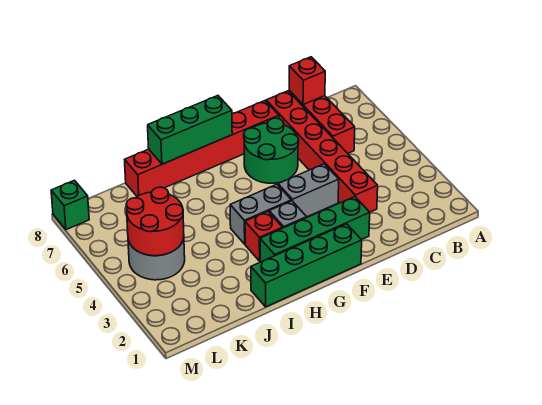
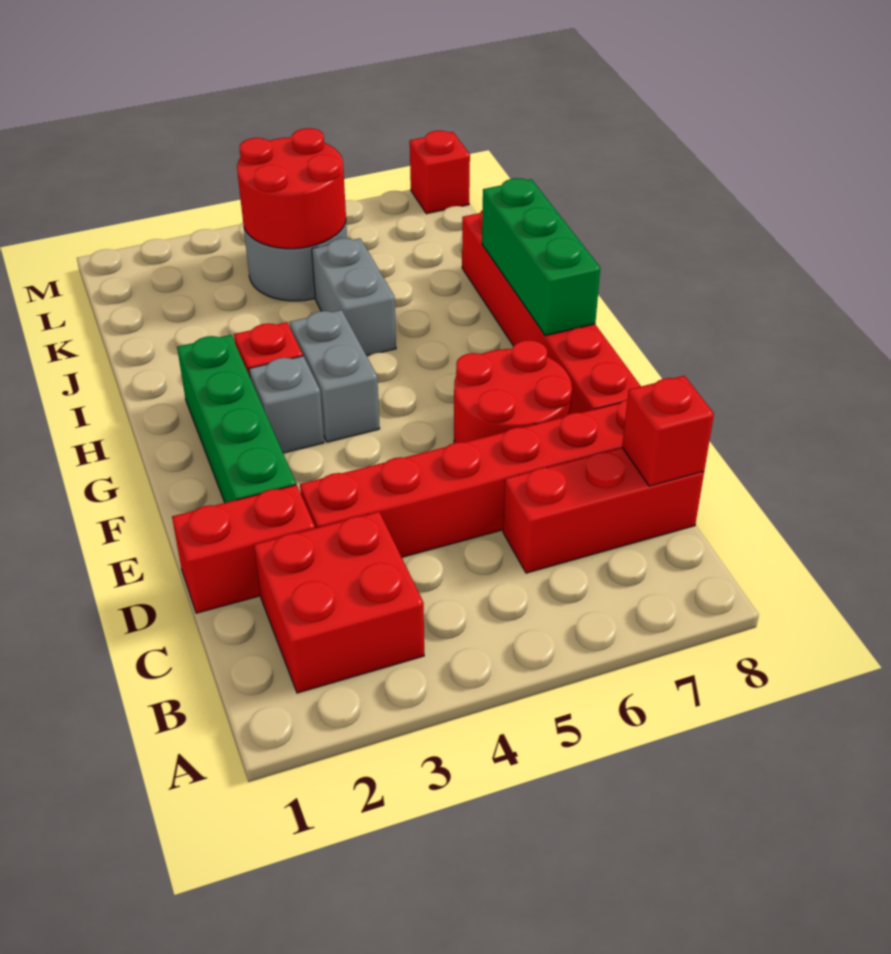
none -> red brick B2:C3 level 1
none -> red brick D1:D2 level 1
grey brick E4:F4 level 1 -> grey brick I5:J5 level 1
green round brick E6:F7 level 1 -> red round brick E6:F7 level 1
green brick F1:I1 level 1 -> none
green brick M8 level 1 -> red brick M8 level 1

